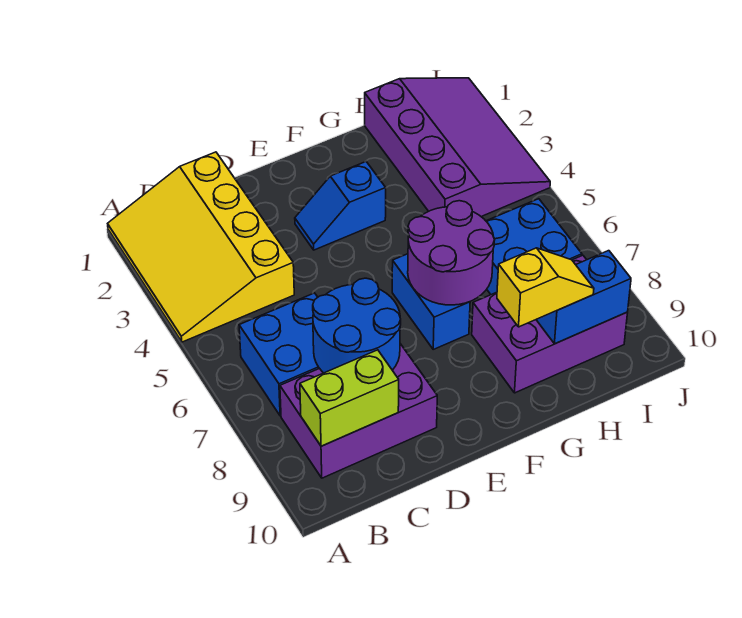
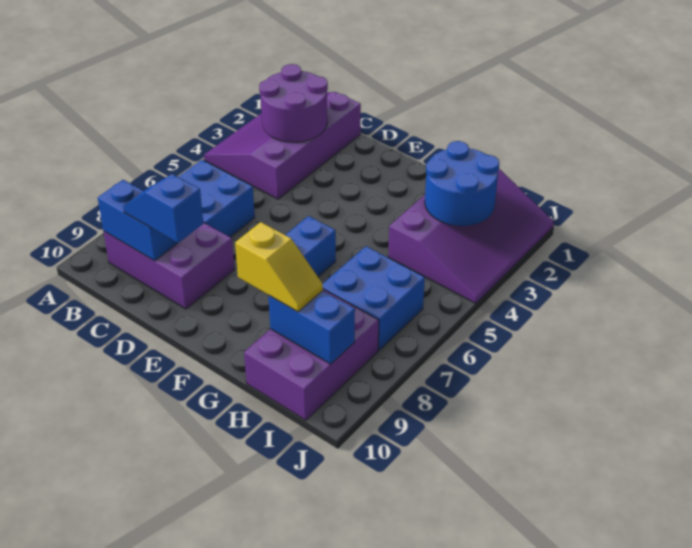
yellow slope A1:C4 level 1 top C -> purple slope A1:C4 level 1 top C
lime brick B9:C9 level 2 -> blue brick B9:C9 level 2
blue round brick C7:D8 level 2 -> blue round brick H2:I3 level 2
blue slope E3:F3 level 1 top F -> blue slope C9:D9 level 3 top D
purple round brick F6:G7 level 2 -> purple round brick B2:C3 level 2
purple brick G8:I9 level 1 -> purple brick H8:I10 level 1

